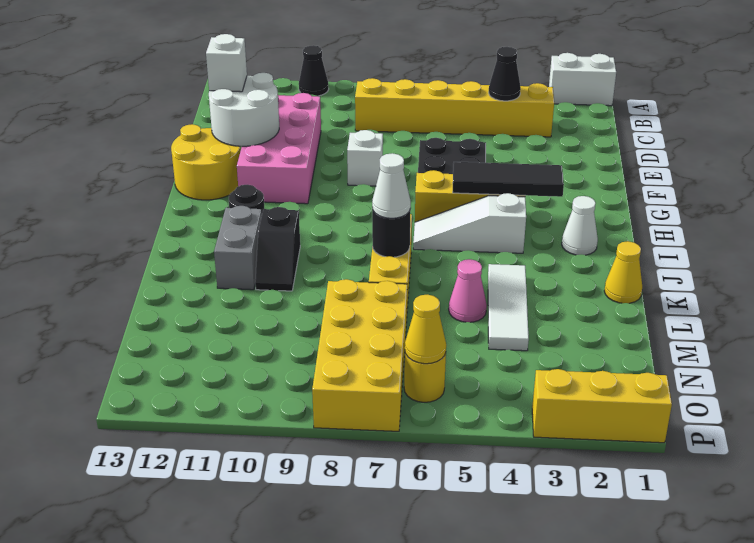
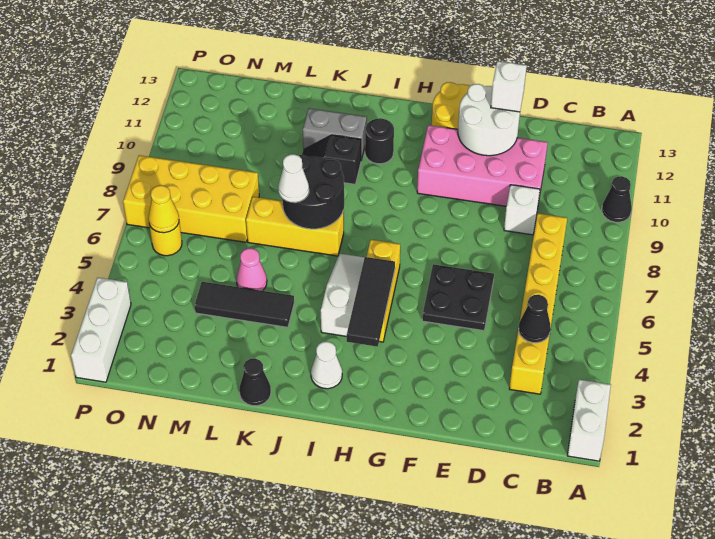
white brick F8 level 1 -> white brick D9 level 1
yellow cone K1 level 1 -> black cone K1 level 1
white tile K4:M4 level 1 -> black tile K4:M4 level 1
black round brick K7 level 2 -> black round brick J7:K8 level 2
yellow brick P1:P3 level 1 -> white brick P1:P3 level 1

